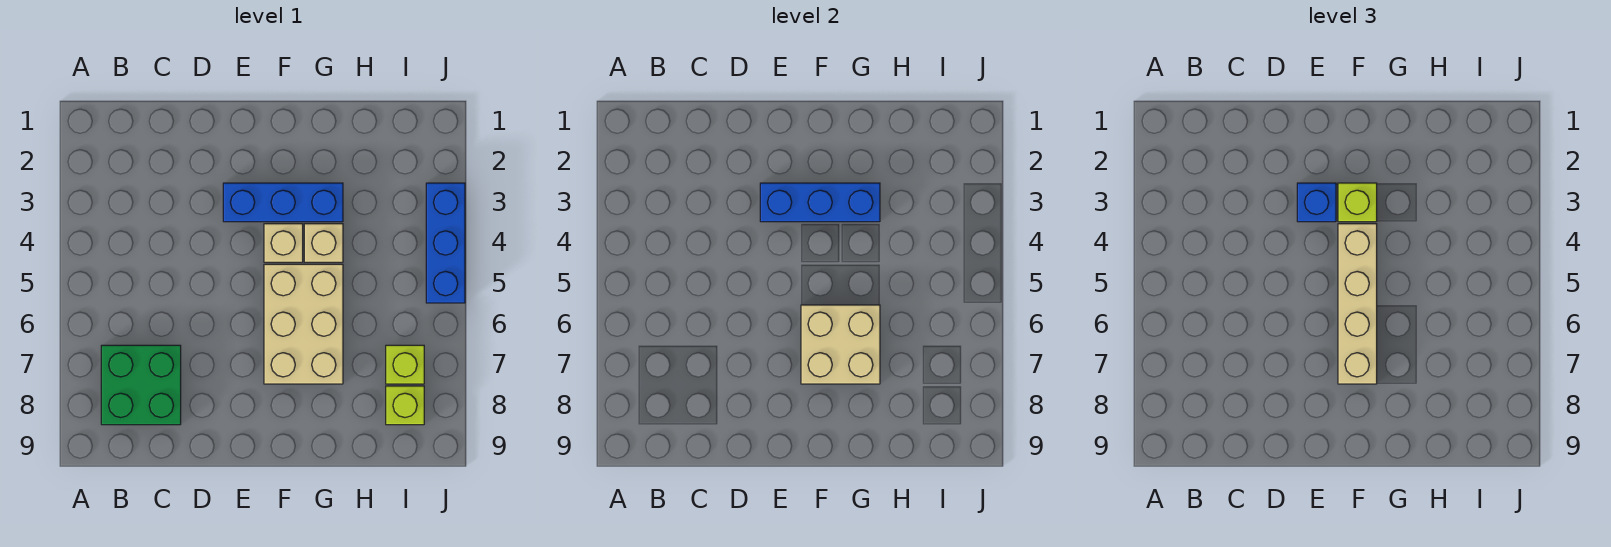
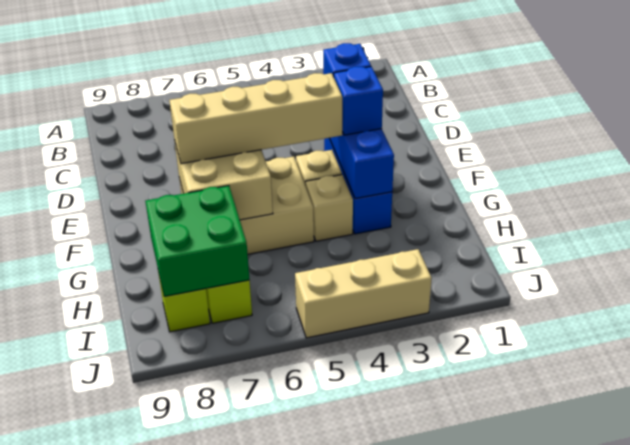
green brick B7:C8 level 1 -> green brick H7:I8 level 2
lime brick F3 level 3 -> blue brick F3 level 3
blue brick J3:J5 level 1 -> tan brick J3:J5 level 1

